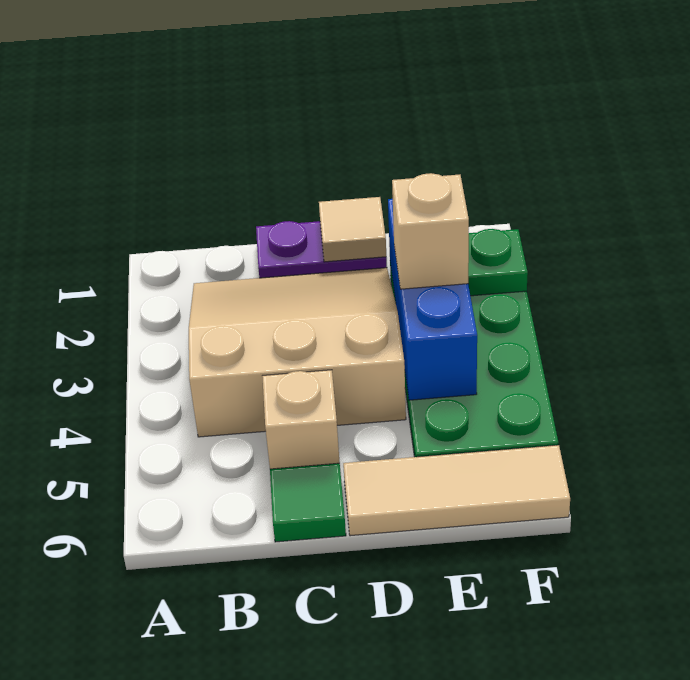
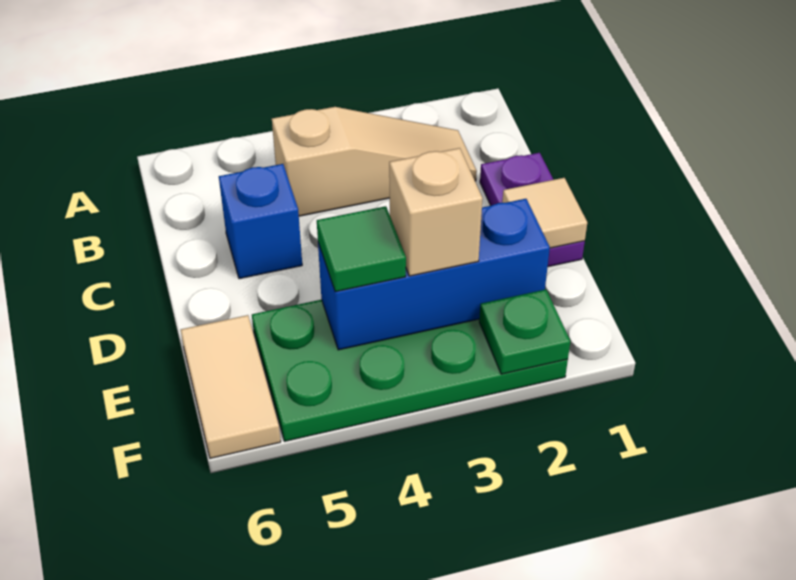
tan slope B2:D4 level 1 top 4 -> tan slope B2:B4 level 1 top 4
tan brick C5 level 1 -> blue brick C5 level 1
green tile C6 level 1 -> green tile E4 level 3
tan tile D6:F6 level 1 -> tan tile E6:F6 level 1

